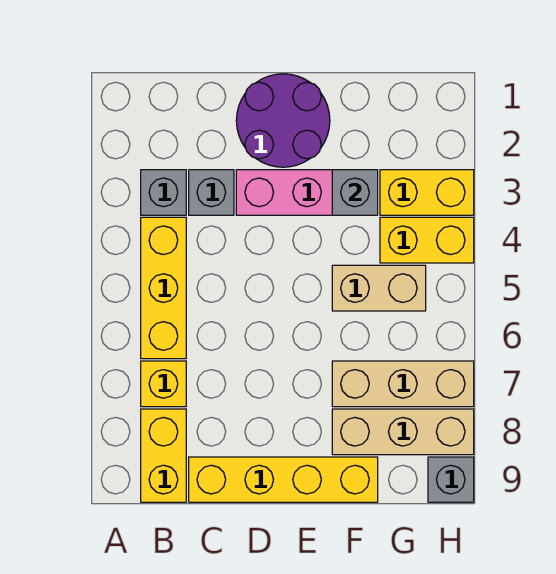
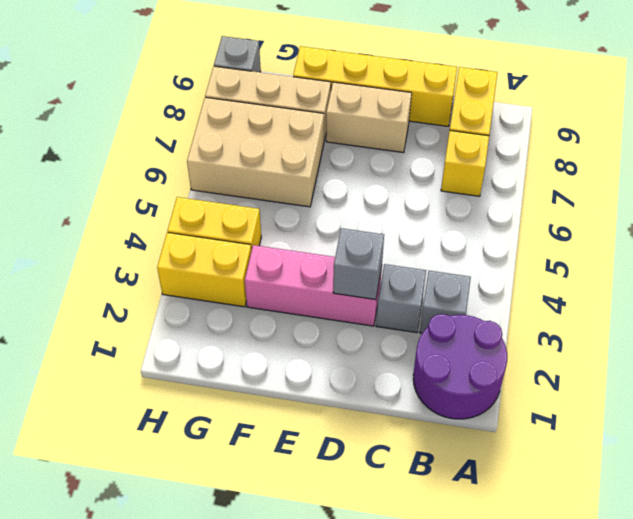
yellow brick B4:B6 level 1 -> none
purple round brick D1:E2 level 1 -> purple round brick A1:B2 level 1
grey brick F3 level 2 -> grey brick D3 level 2
tan brick F5:G5 level 1 -> tan brick D8:E8 level 1
tan brick F7:H7 level 1 -> tan brick F6:H7 level 1

